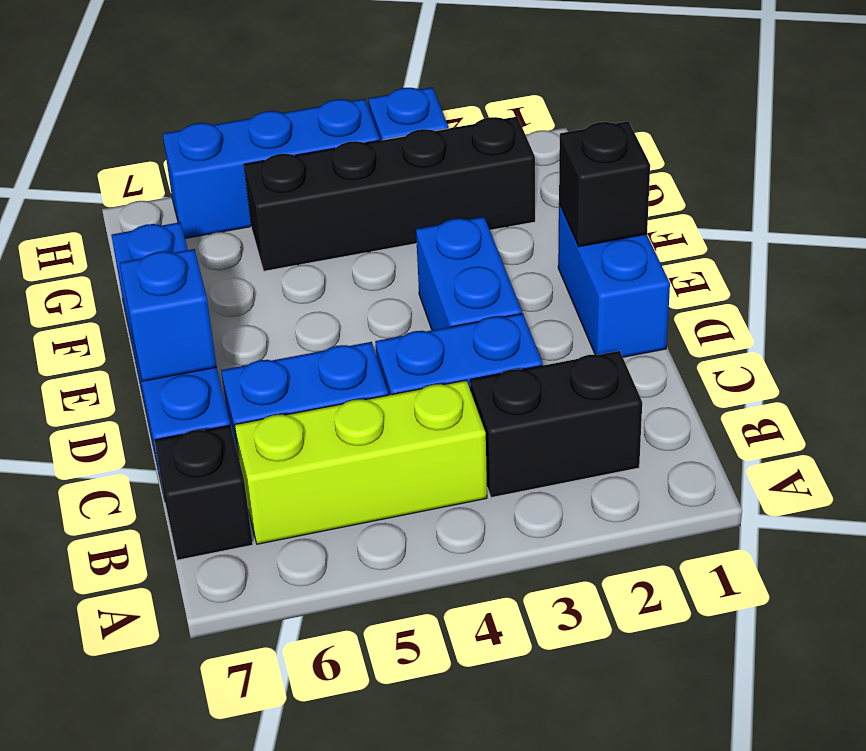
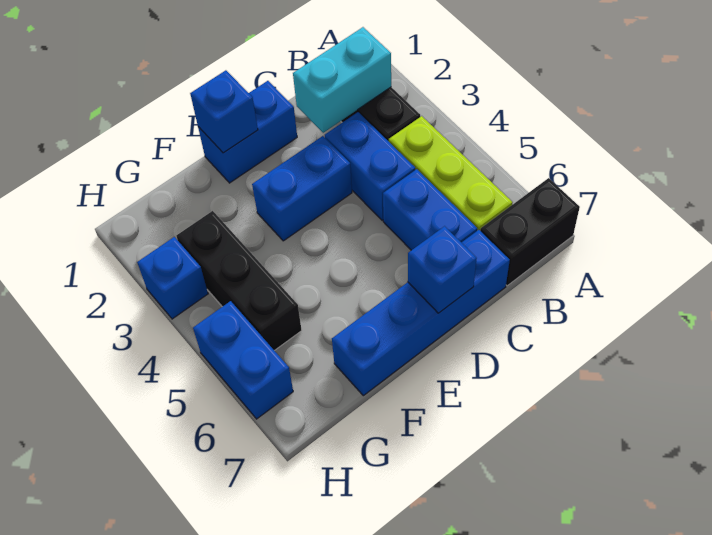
none -> cyan brick B2:C2 level 2
black brick B7 level 1 -> black brick A7:B7 level 1
black brick E1 level 2 -> blue brick E1 level 2
black brick G2:G5 level 1 -> black brick G3:G5 level 1
blue brick H4:H6 level 1 -> blue brick H5:H6 level 1

